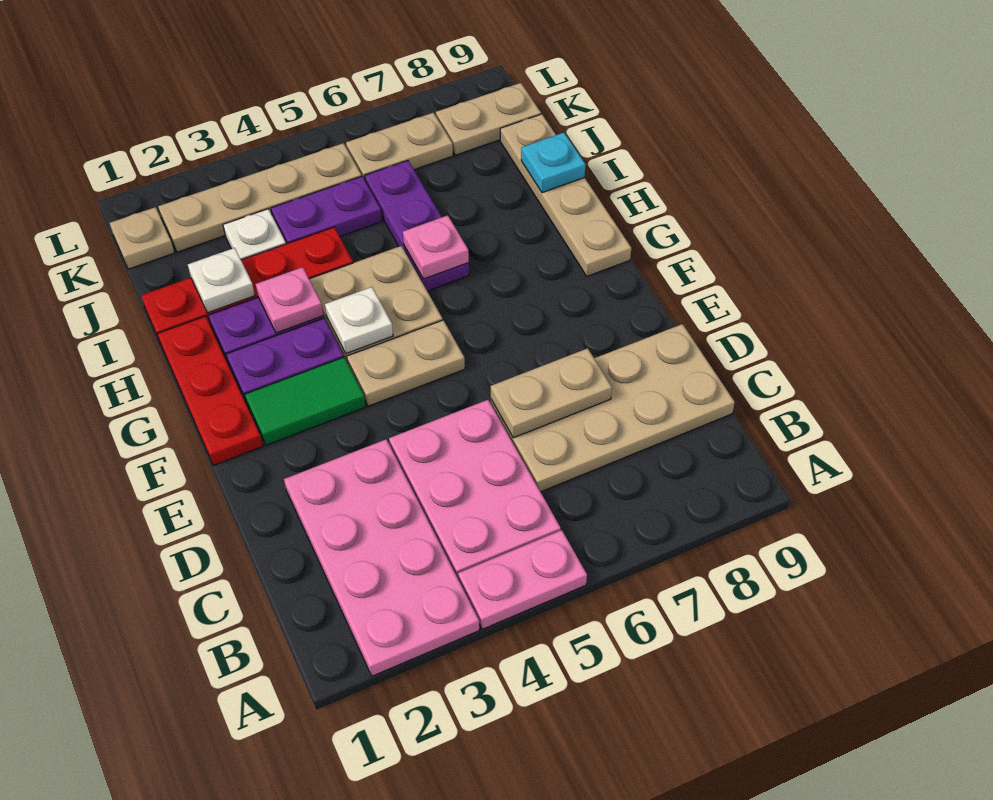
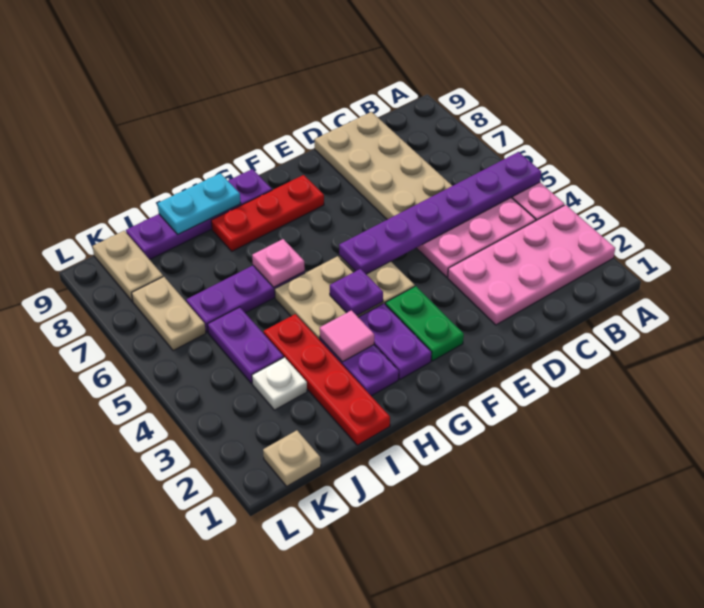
none -> purple plate A5:F5 level 2
tan plate D6:D7 level 2 -> none
red plate F1:H1 level 1 -> red plate F8:H8 level 1
green tile F2:F3 level 1 -> green plate F2:F3 level 1
white plate G4 level 2 -> purple plate G4 level 2
tan plate G9:J9 level 1 -> purple plate G9:J9 level 1
pink plate H3 level 2 -> pink tile H3 level 2
white plate I2 level 2 -> none
cyan plate I9 level 2 -> cyan plate H9:I9 level 2
tan plate K2:K5 level 1 -> none

